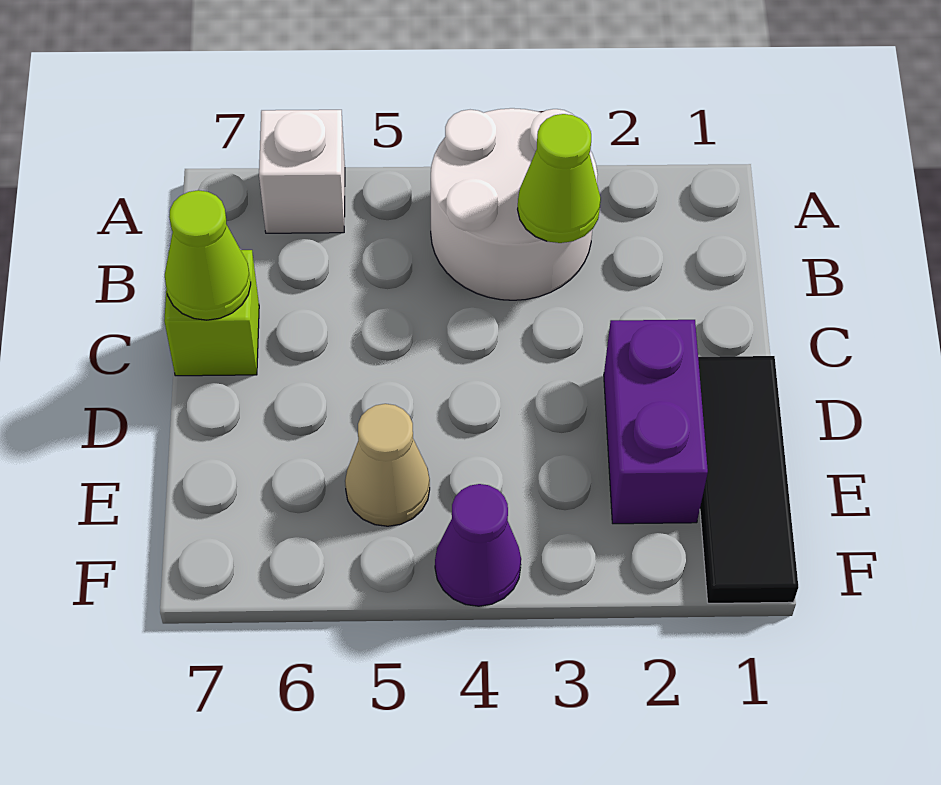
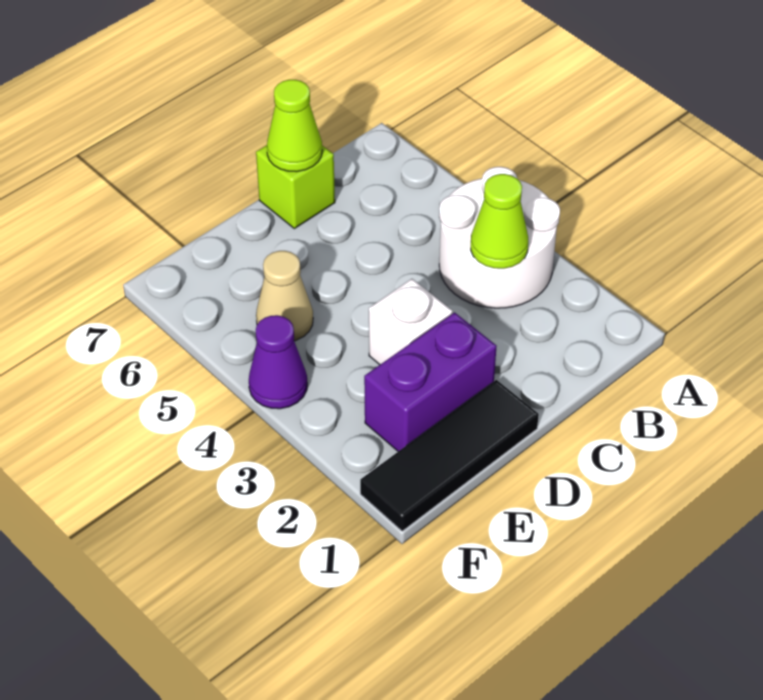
white brick A6 level 1 -> white brick D3 level 1

